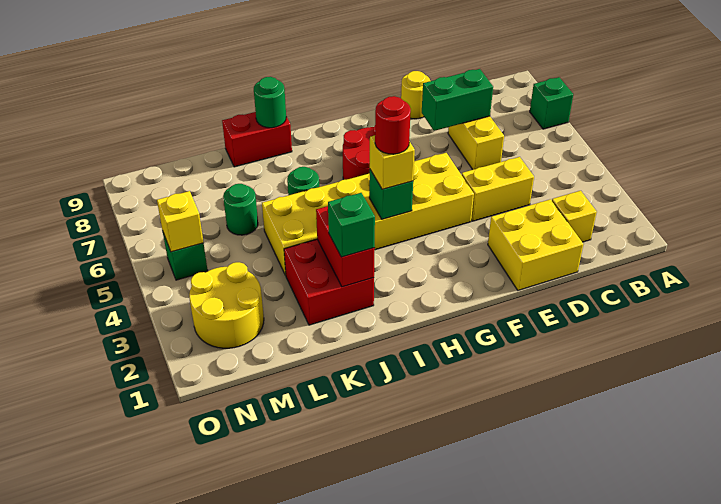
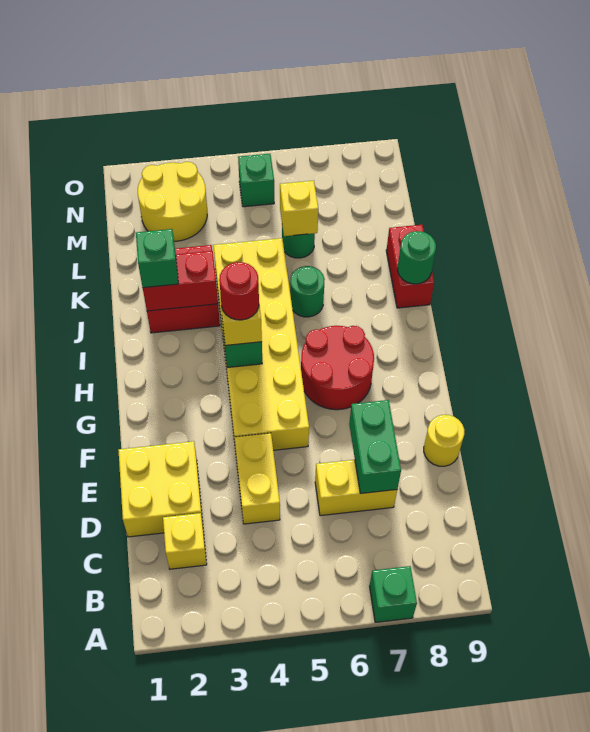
yellow brick N5 level 2 -> yellow brick L6 level 2

